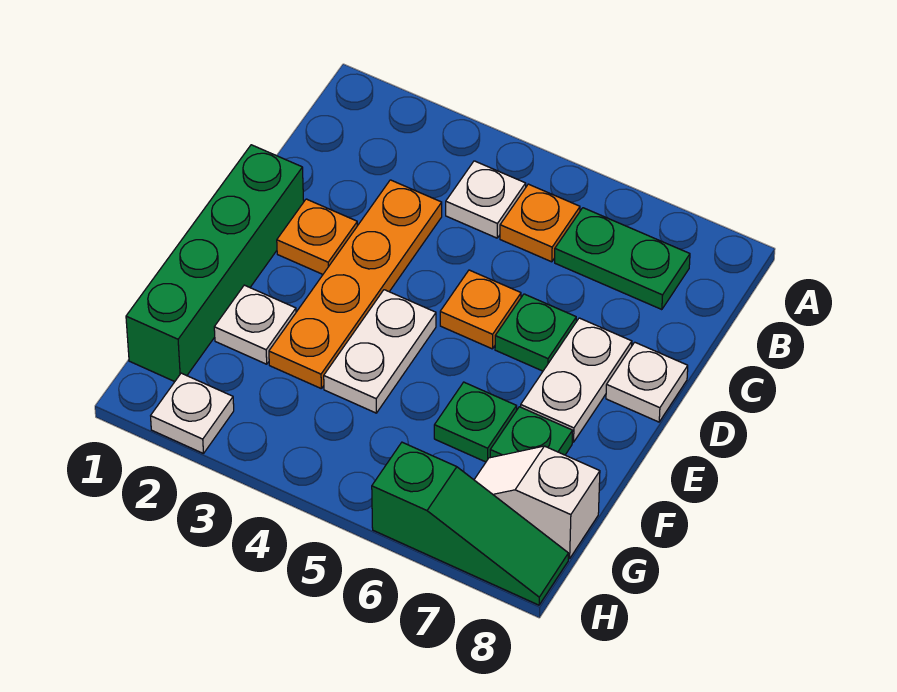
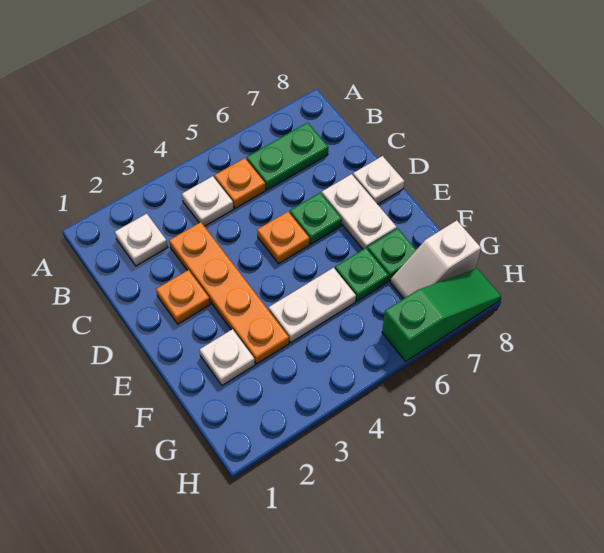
green brick D1:G1 level 1 -> none
white plate E4:F4 level 1 -> white plate F4:F5 level 1
white plate H2 level 1 -> white plate B2 level 1

